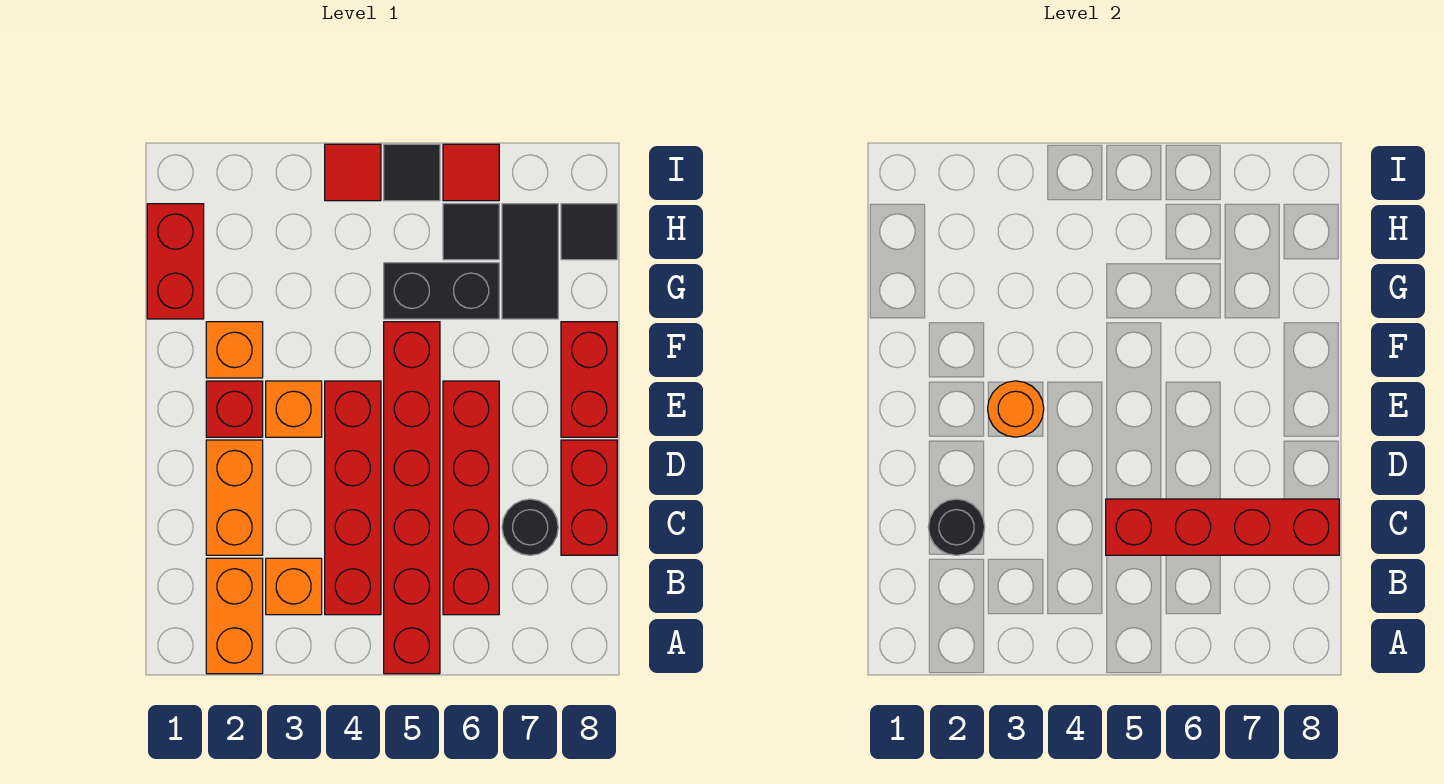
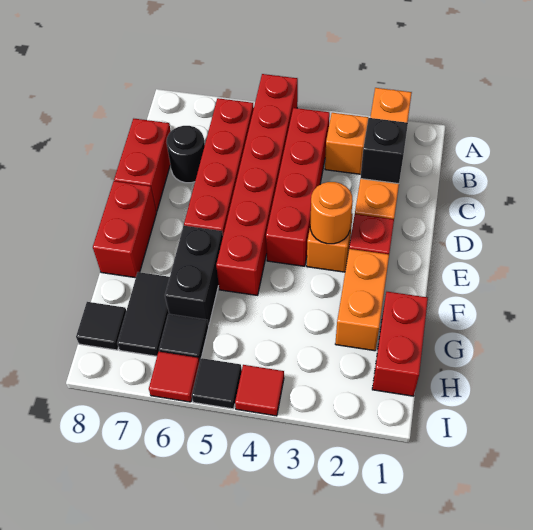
black round brick C2 level 2 -> black brick C2 level 2
red brick C5:C8 level 2 -> none
orange brick F2 level 1 -> orange brick F2:G2 level 1
black brick G5:G6 level 1 -> black brick F6:G6 level 1

